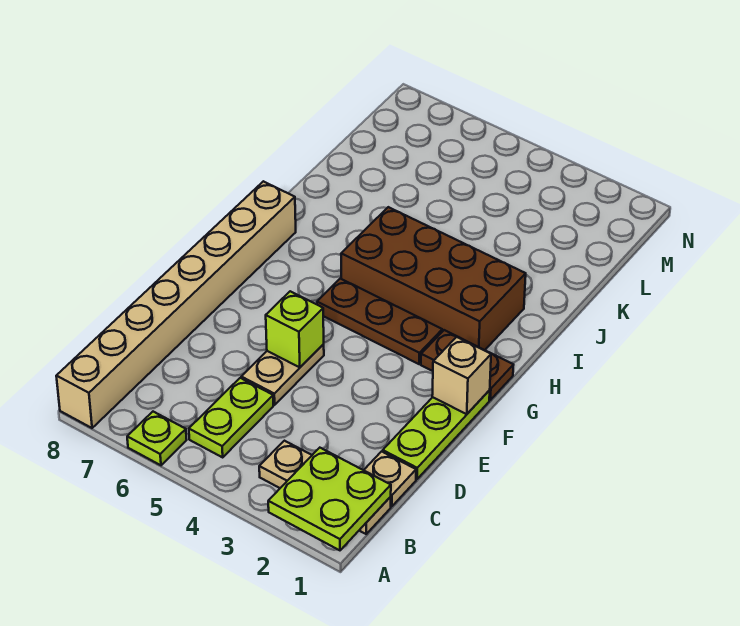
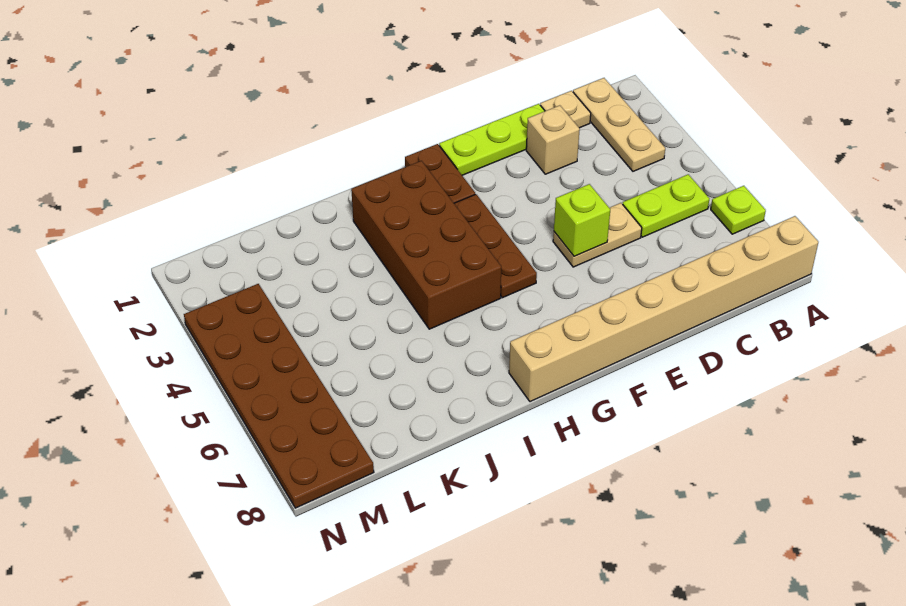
lime plate A1:B2 level 2 -> none
tan brick F1 level 2 -> tan brick D2 level 1
none -> brown plate M3:N8 level 1

